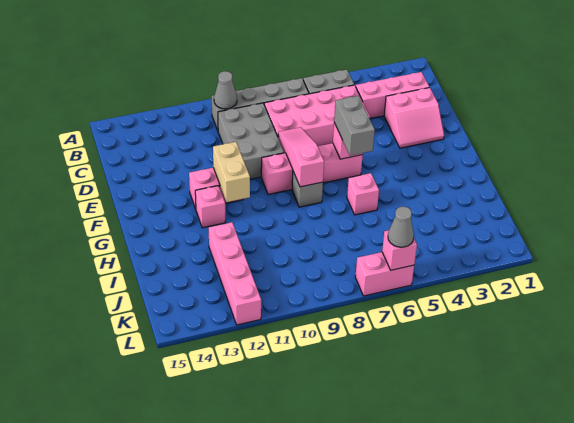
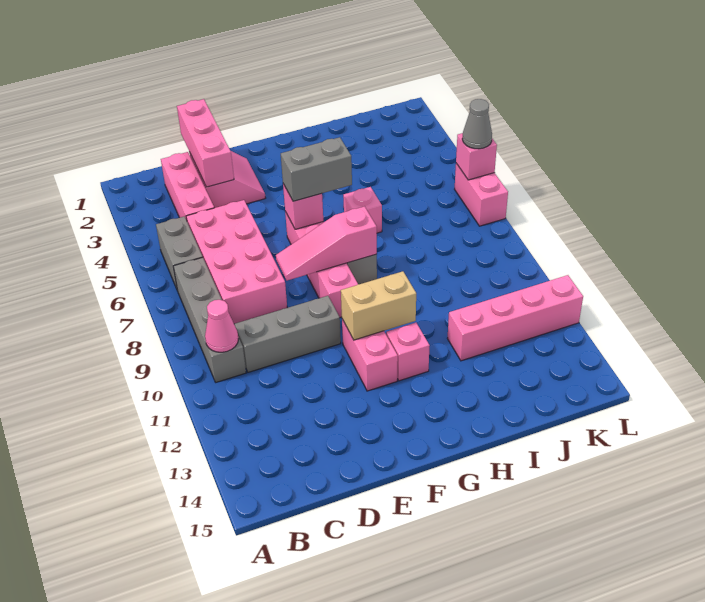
grey cone B10 level 2 -> pink cone B10 level 2
grey brick C9:E10 level 1 -> grey brick C10:E10 level 1
none -> pink brick D1:D3 level 2

